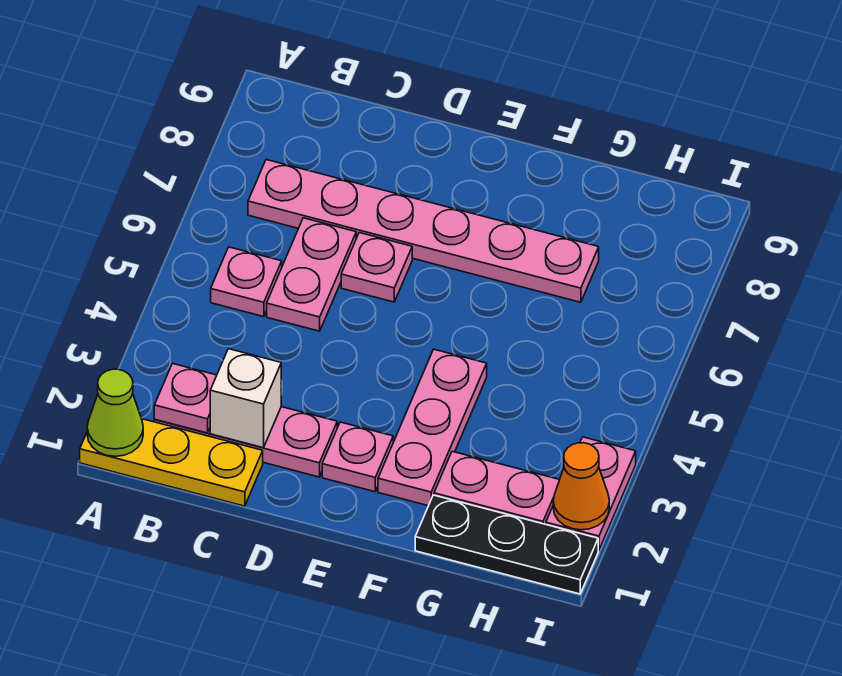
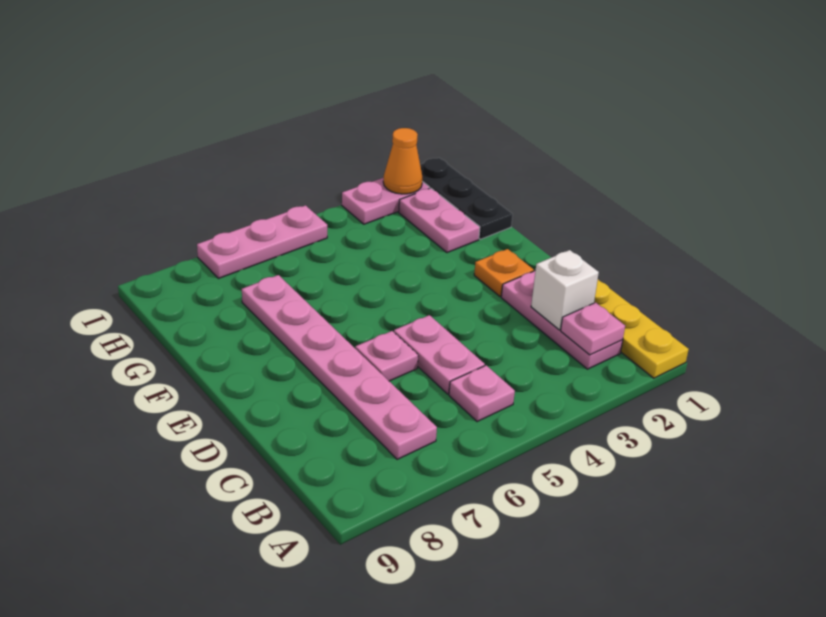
lime cone A1 level 2 -> none
pink plate C5:C6 level 1 -> pink plate C5:D5 level 1
pink plate E2 level 1 -> orange plate E2 level 1
pink plate F2:F4 level 1 -> pink plate I5:I7 level 1

